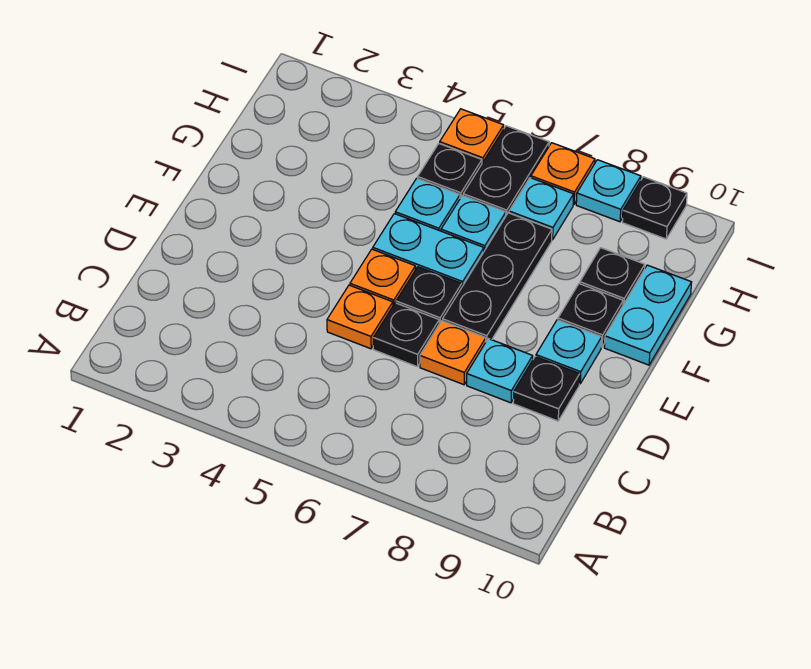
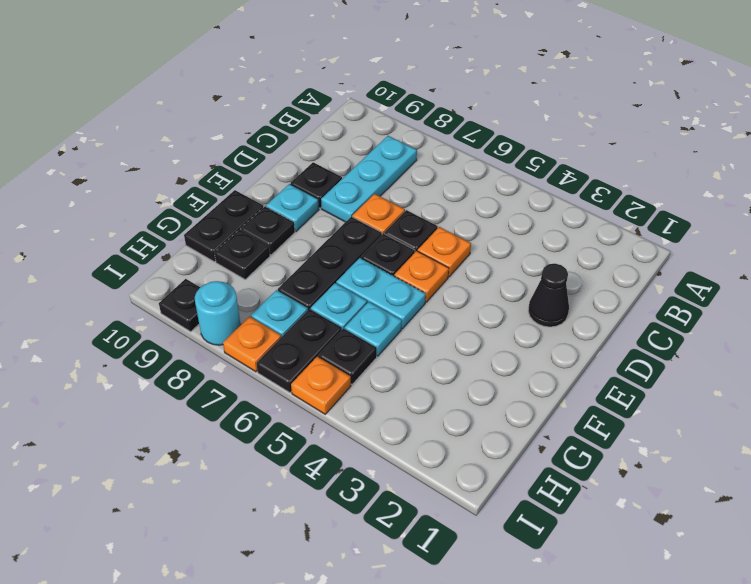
none -> black cone D2 level 1
cyan plate D8 level 1 -> cyan plate B8:D8 level 1
cyan plate F10:G10 level 1 -> black plate F10:G10 level 1
cyan plate I8 level 1 -> cyan round brick I8 level 1

